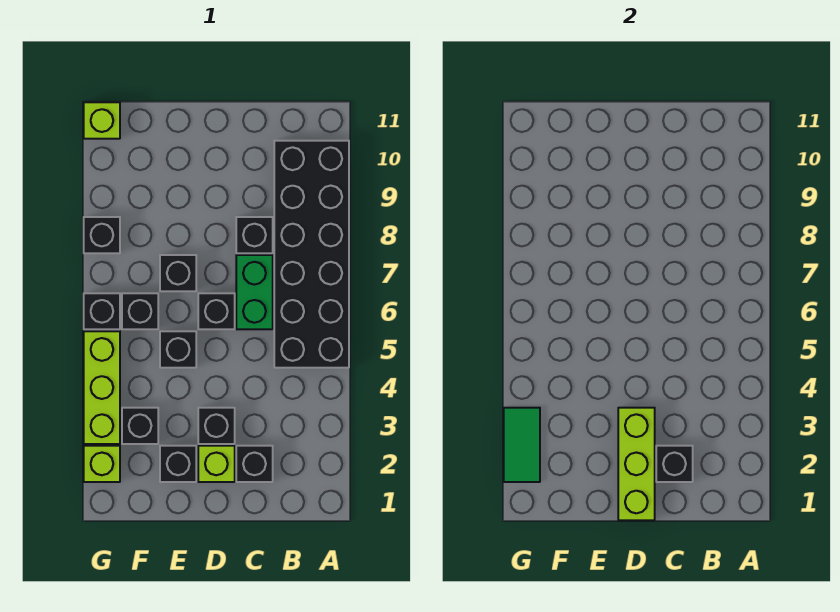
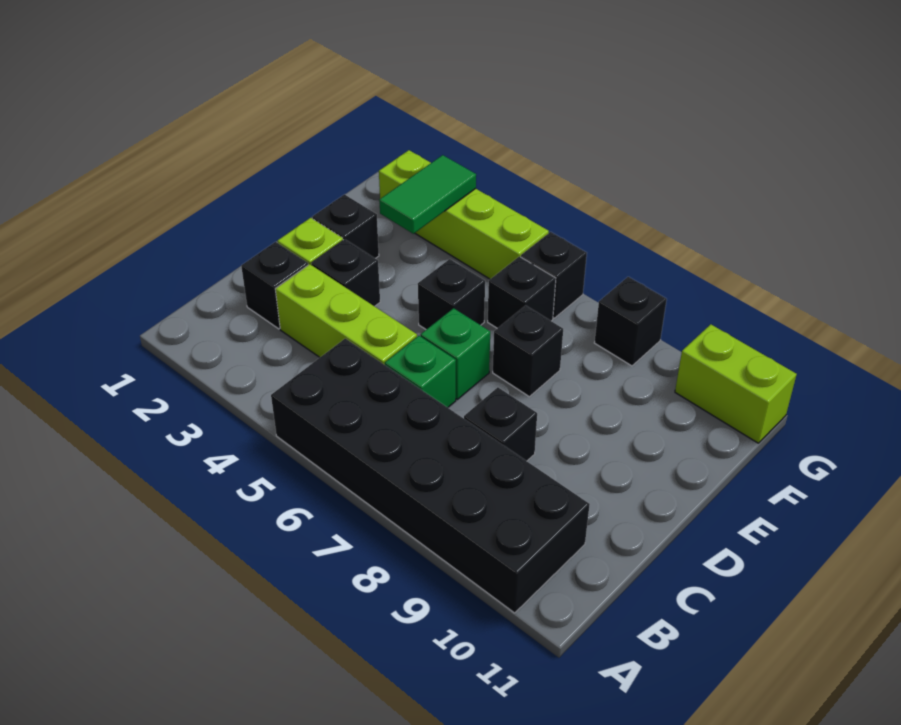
black brick C2 level 2 -> none
green brick C6:C7 level 1 -> green brick C6 level 1
lime brick D1:D3 level 2 -> lime brick C3:C5 level 1
black brick D6 level 1 -> green brick D6 level 1
black brick F3 level 1 -> none
green tile G2:G3 level 2 -> green tile F3:G3 level 2
lime brick G11 level 1 -> lime brick G10:G11 level 1

